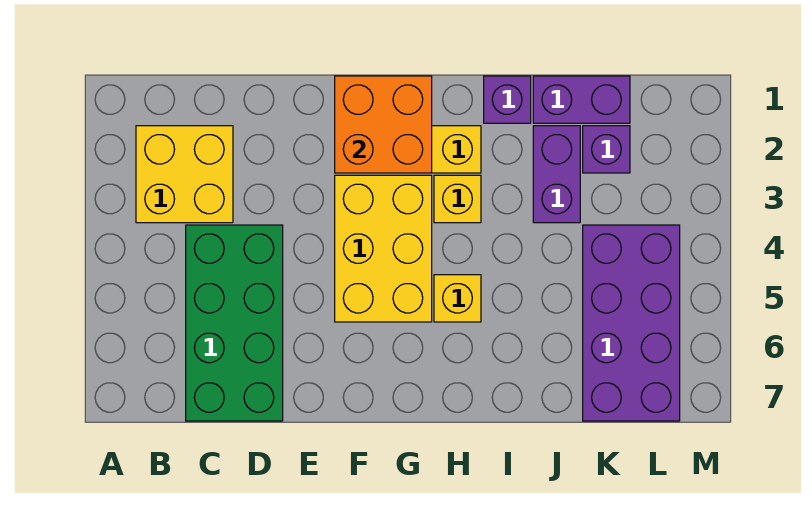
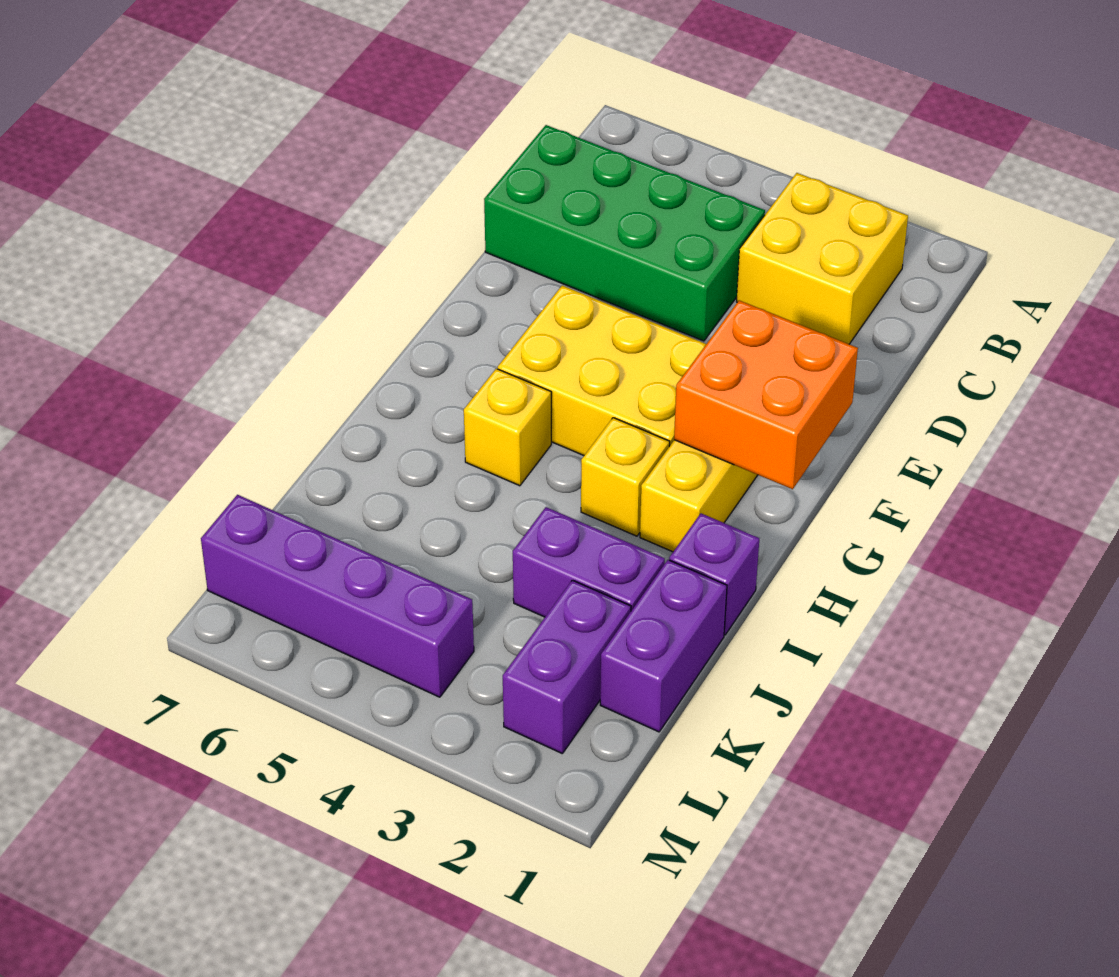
purple brick K2 level 1 -> purple brick K2:L2 level 1
purple brick K4:L7 level 1 -> purple brick L4:L7 level 1

